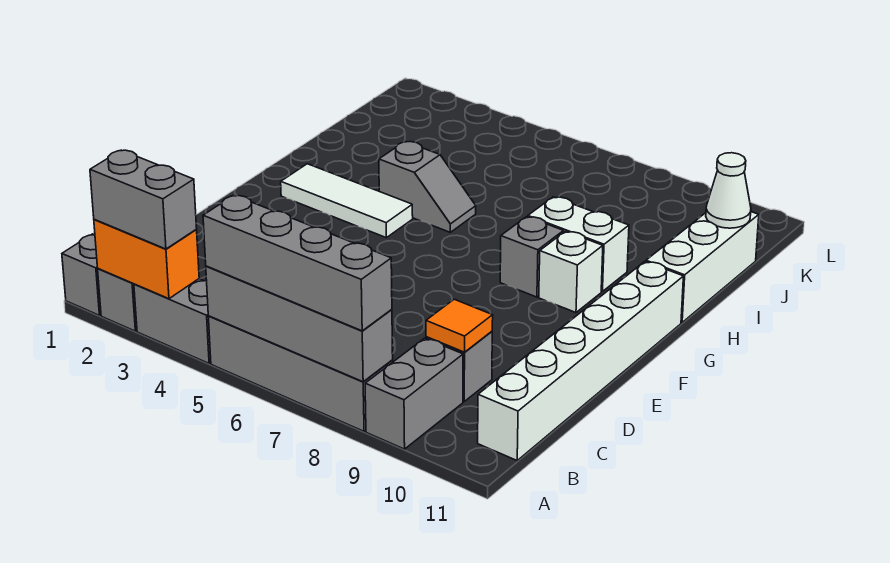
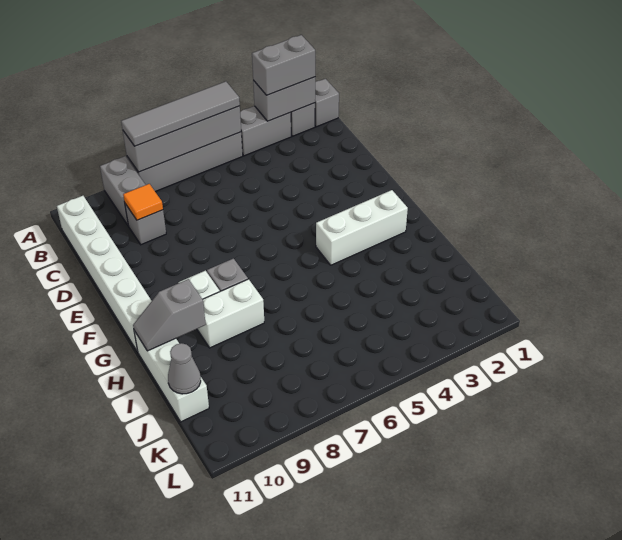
orange brick A2:A3 level 2 -> grey brick A2:A3 level 2
grey brick A5:A8 level 3 -> grey tile A5:A8 level 3
white tile G2:G4 level 1 -> white brick G2:G4 level 1
grey slope H4:H5 level 1 top 4 -> grey slope H10:H11 level 2 top 10
white cone J11 level 2 -> grey cone J11 level 2

